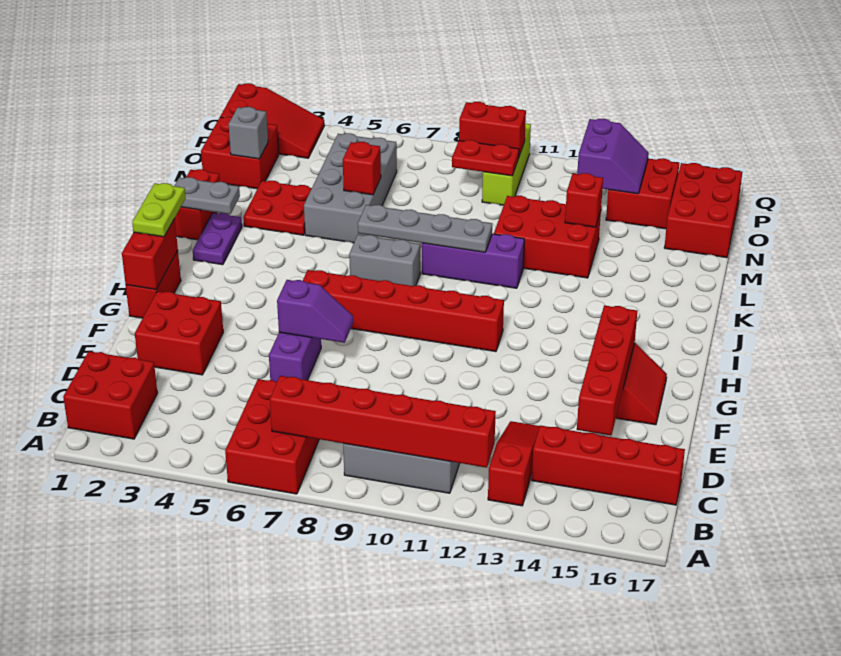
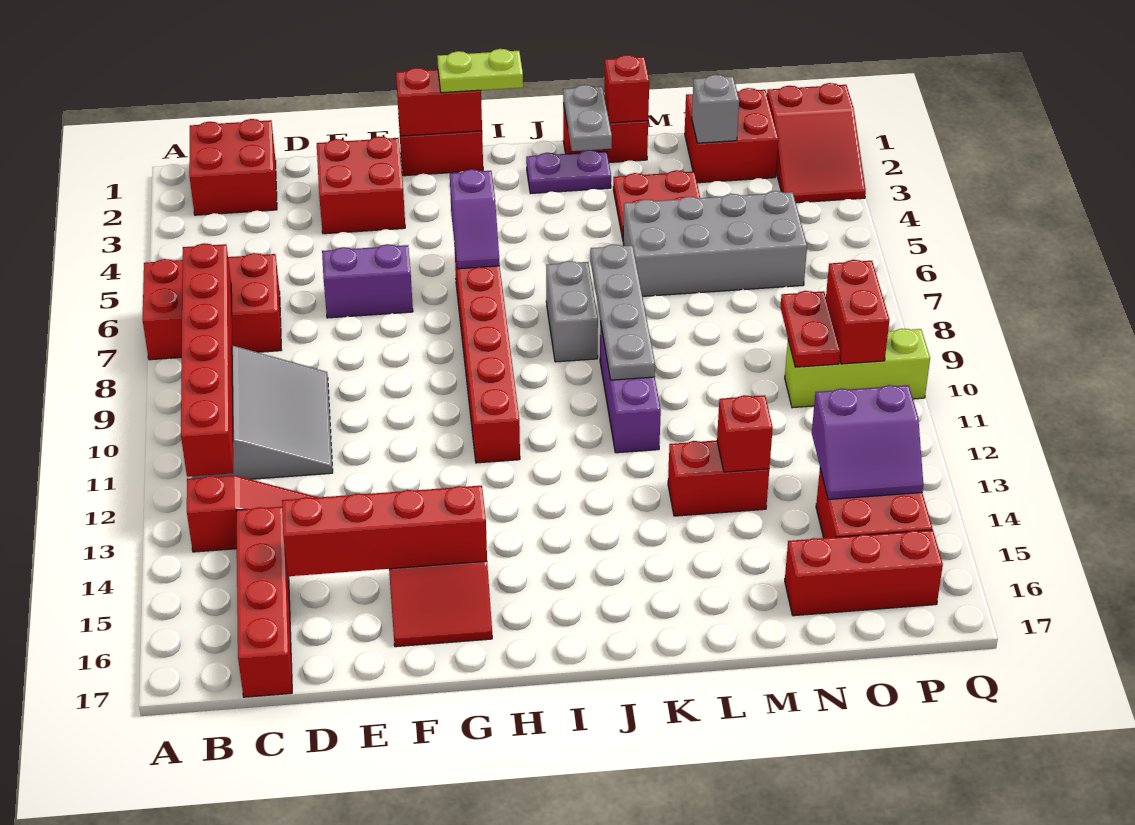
purple slope F6:F7 level 2 top 6 -> purple slope H5:H6 level 2 top 5
red brick L11:M13 level 1 -> red brick L13:M13 level 1
red brick M6 level 2 -> red brick L1 level 2
red brick N16:P17 level 1 -> red brick N16:P16 level 1

